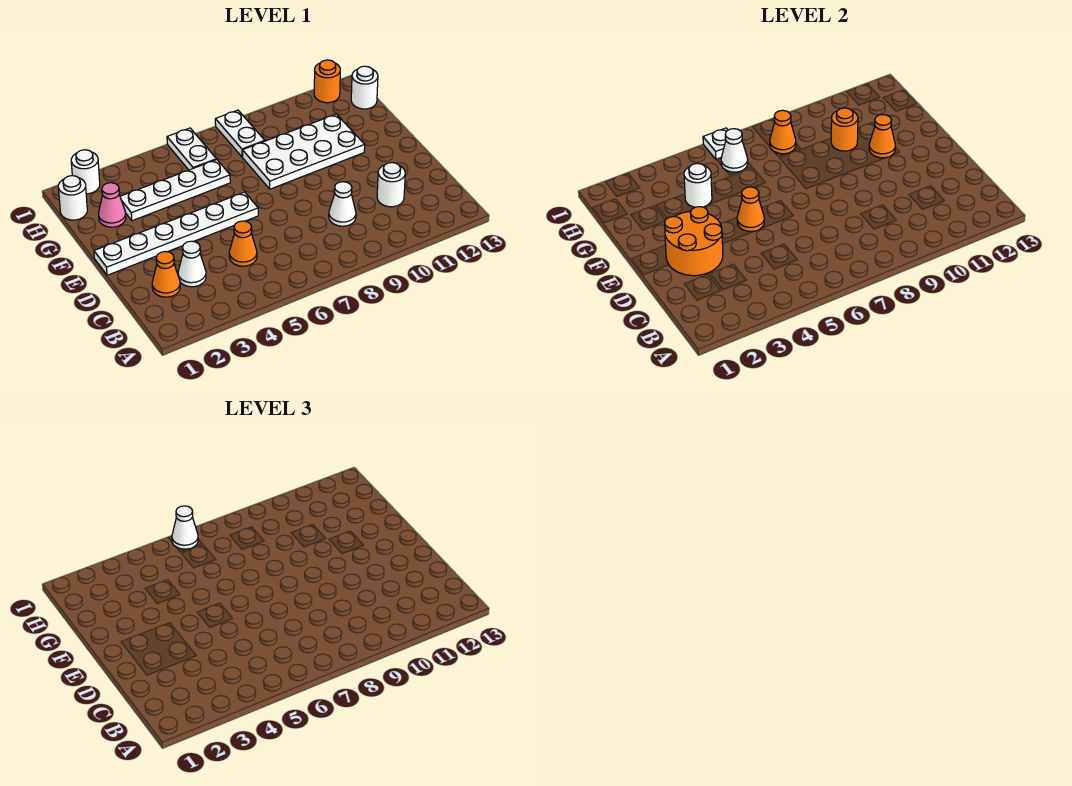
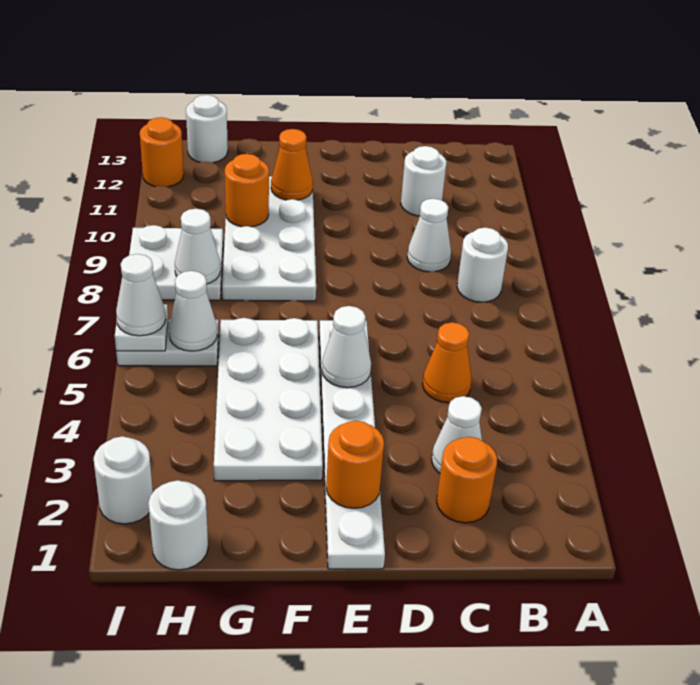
orange cone C2 level 1 -> orange round brick C2 level 1
orange round brick D2:E3 level 2 -> orange round brick E2 level 2
orange cone E5 level 2 -> white cone E5 level 2
pink cone G2 level 1 -> none
white plate G3:G6 level 1 -> white plate F3:G6 level 1
white round brick G4 level 2 -> white round brick B8 level 1
white plate H8:I8 level 1 -> white plate H8:I9 level 1
orange cone H8 level 2 -> white cone H8 level 2

